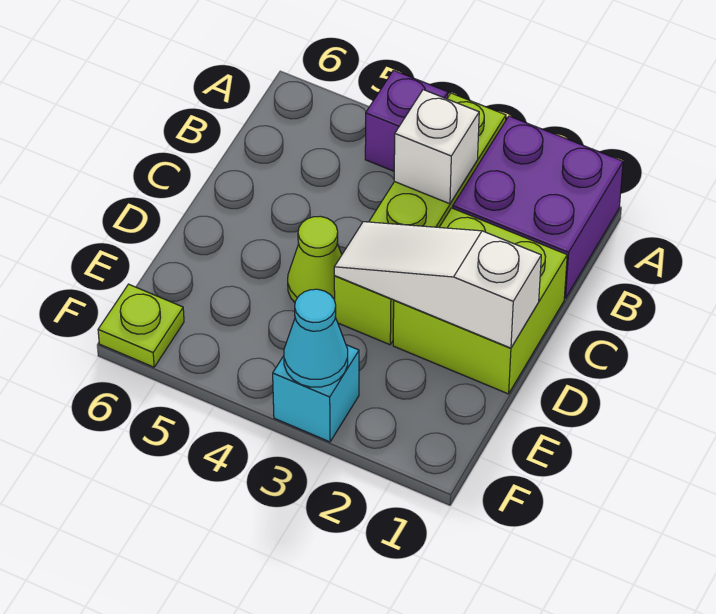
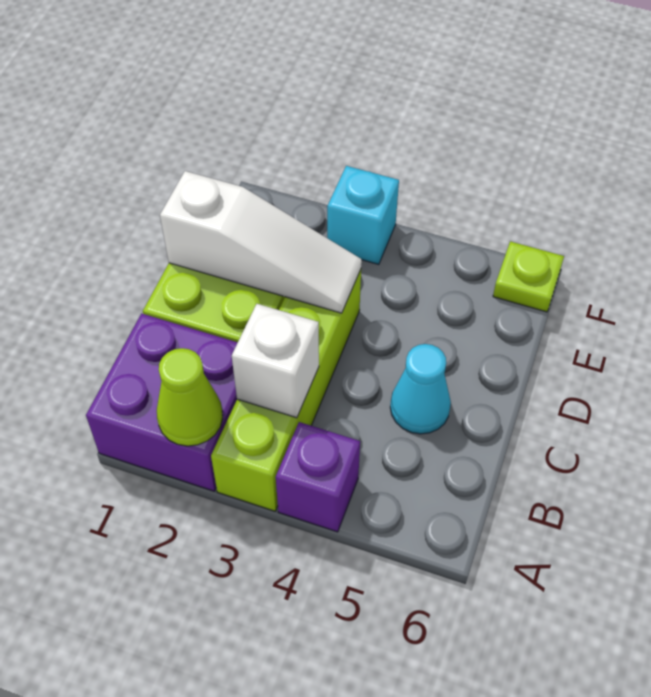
lime cone D4 level 1 -> lime cone A2 level 2
cyan cone F3 level 2 -> cyan cone C5 level 1

